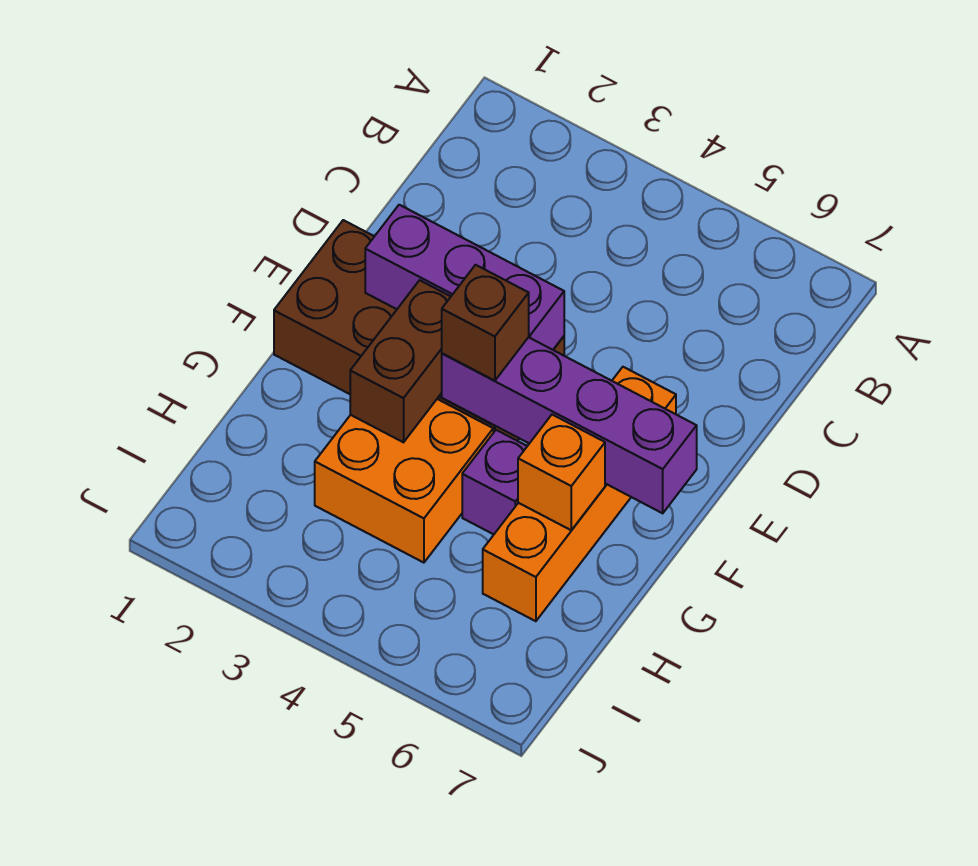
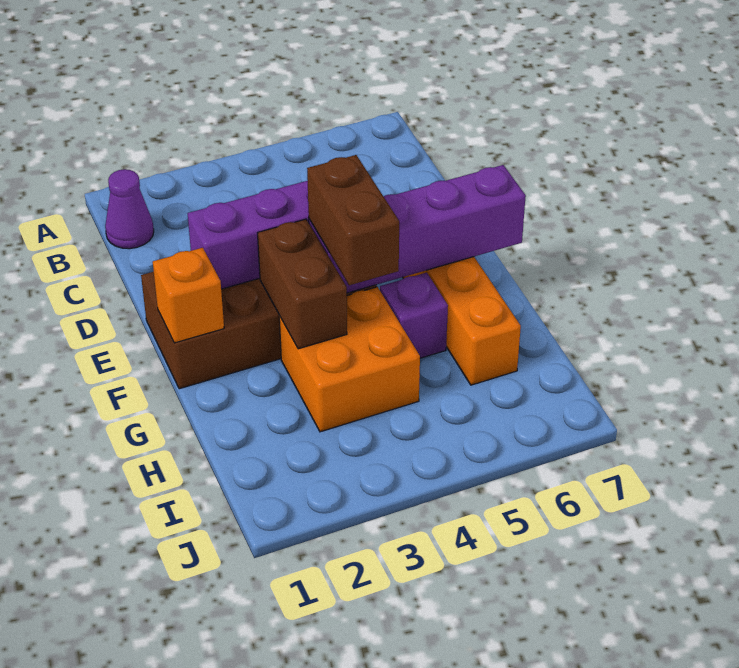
none -> purple cone B1 level 1
brown brick F4 level 3 -> brown brick F4:G4 level 3
orange brick G6 level 2 -> orange brick F1 level 2

